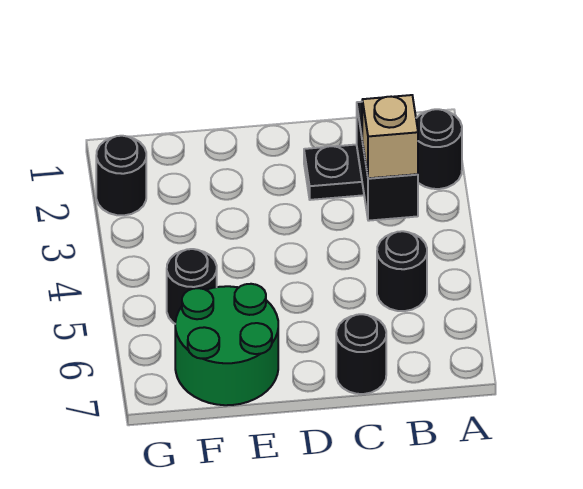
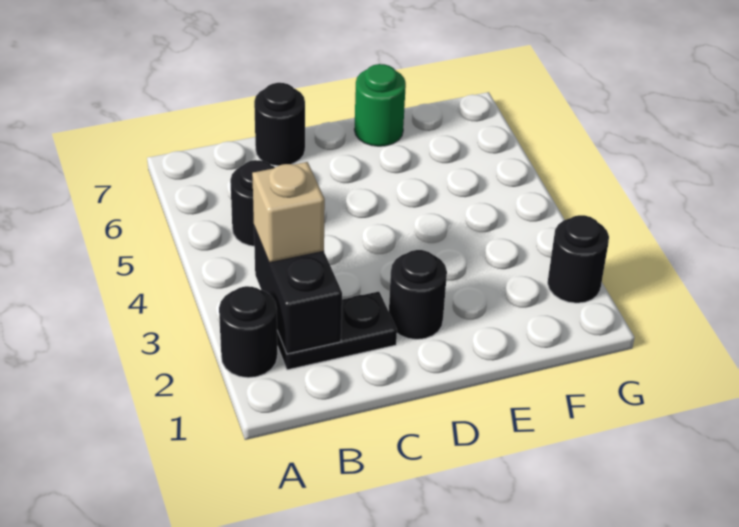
green round brick E6:F7 level 1 -> green round brick E7 level 1
black round brick F5 level 1 -> black round brick D2 level 1

